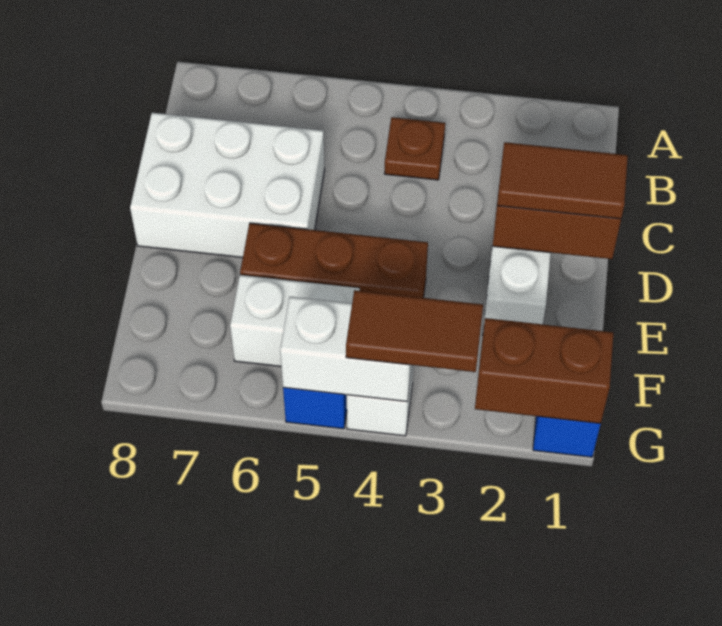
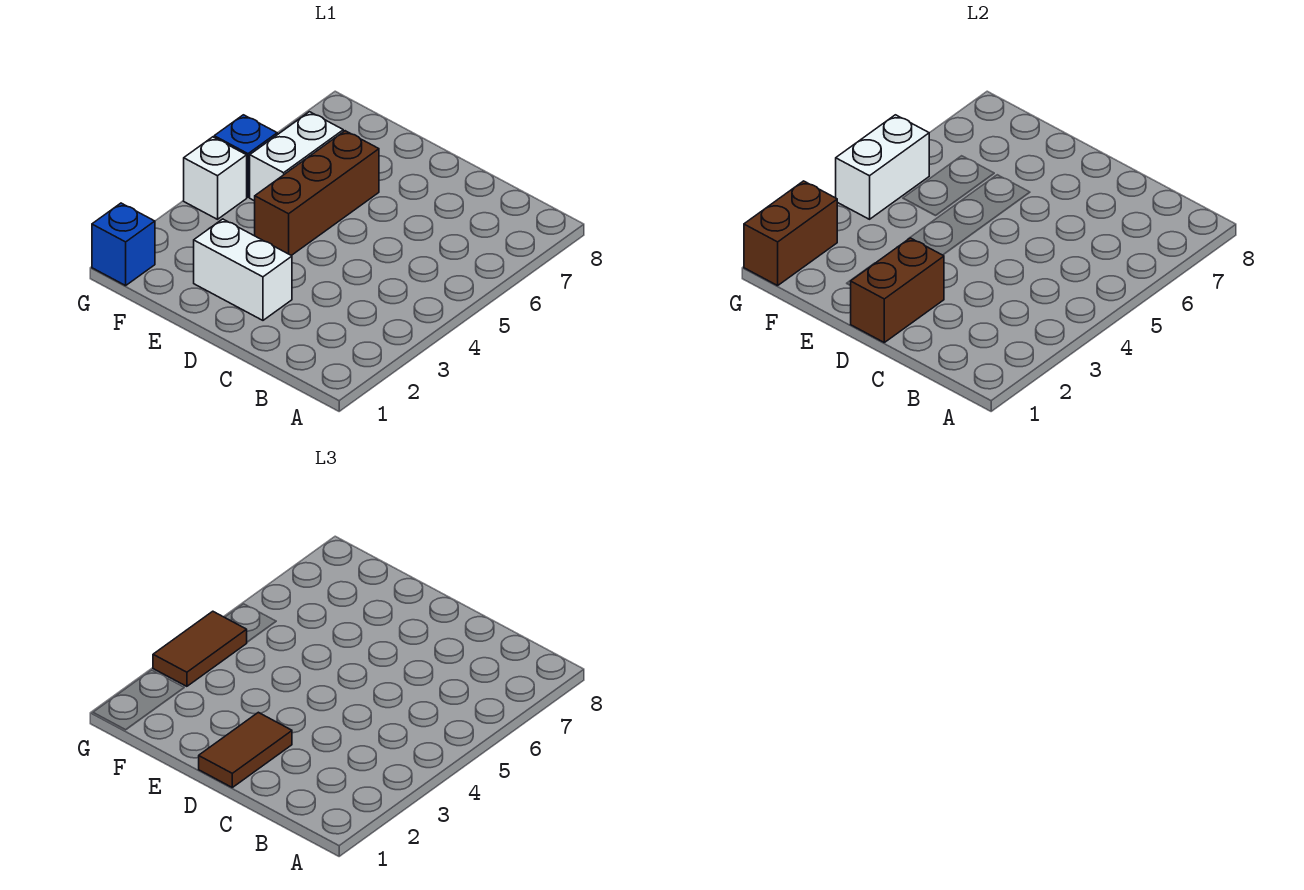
brown plate B4 level 1 -> none
white brick C6:D8 level 1 -> none

